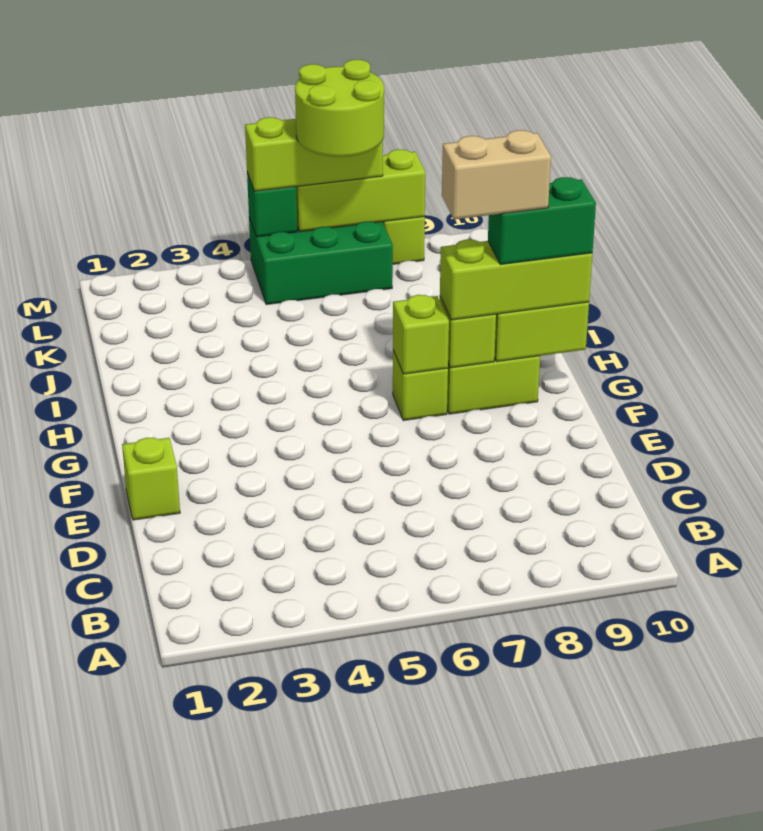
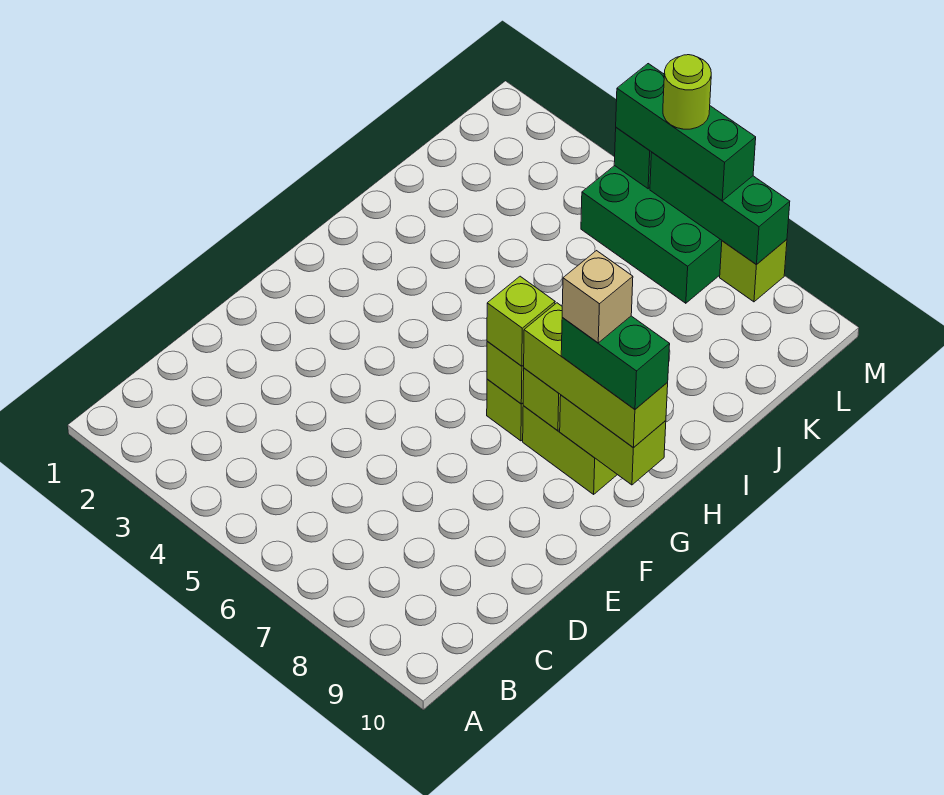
lime brick E1 level 1 -> lime brick G7 level 3
tan brick G8:G9 level 5 -> tan brick G9 level 5
lime round brick L6:M7 level 4 -> lime round brick M6 level 4
lime brick M5:M7 level 3 -> green brick M5:M7 level 3
lime brick M6:M8 level 2 -> green brick M6:M8 level 2

